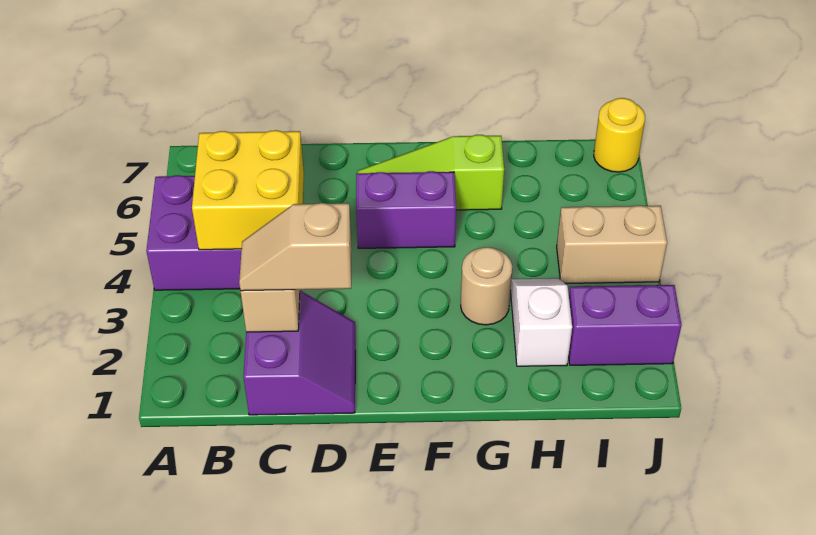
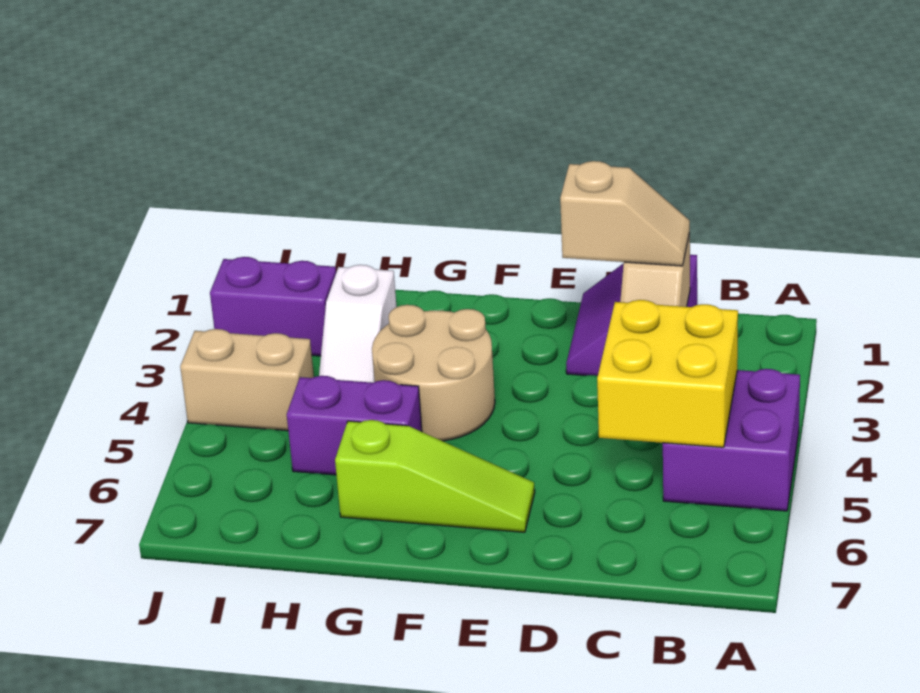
purple brick E5:F5 level 1 -> purple brick G5:H5 level 1
tan round brick G3 level 1 -> tan round brick F3:G4 level 1
yellow round brick J7 level 1 -> none

